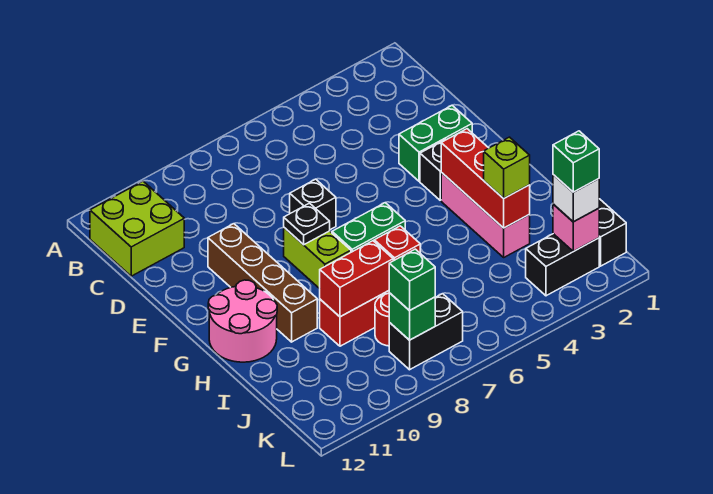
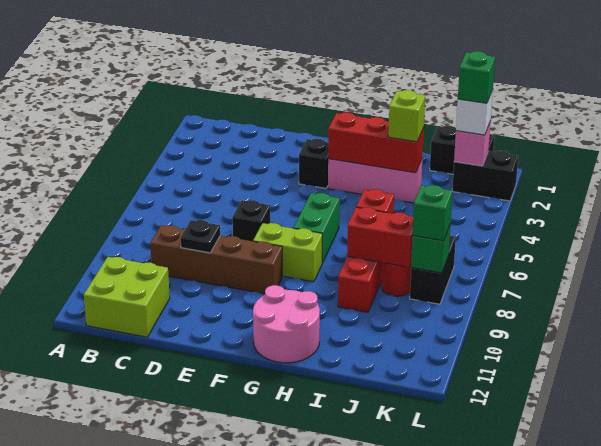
green brick E2:E3 level 1 -> none
brown brick E10:H10 level 1 -> brown brick C9:F9 level 1
black plate F8 level 2 -> black plate D9 level 2
red brick I8:I9 level 2 -> red brick I8:J8 level 2
black brick K2:K3 level 1 -> black brick K2:L2 level 1

